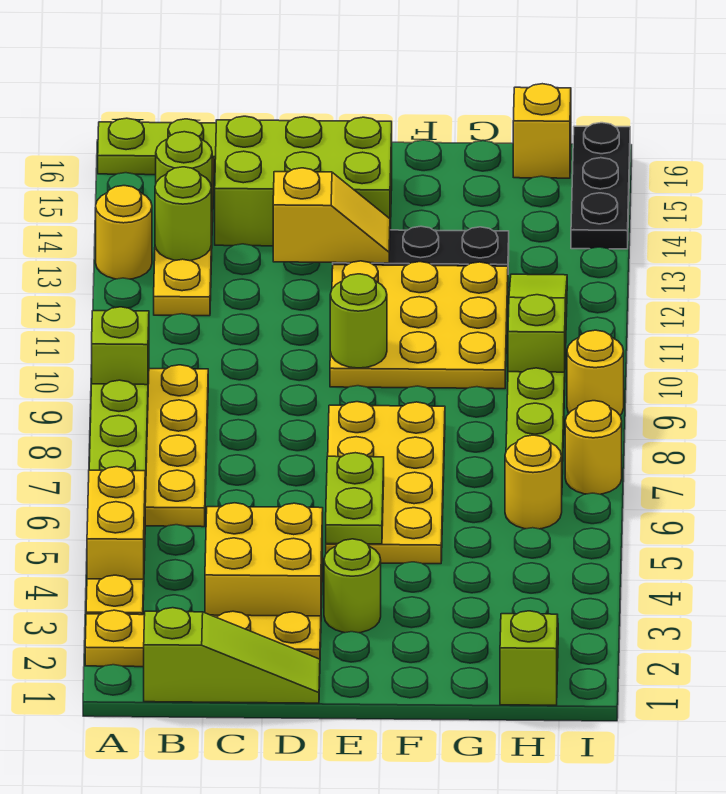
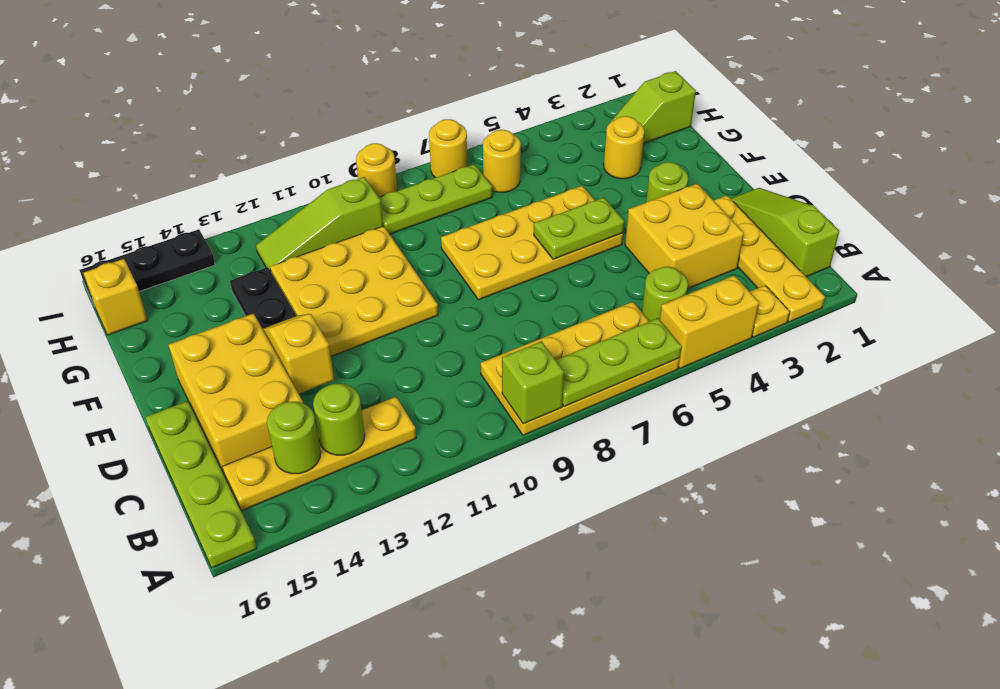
yellow round brick A13 level 1 -> yellow round brick G3 level 1
lime brick C14:E15 level 1 -> yellow brick C14:E15 level 1
lime round brick E10 level 2 -> lime round brick B5 level 1

